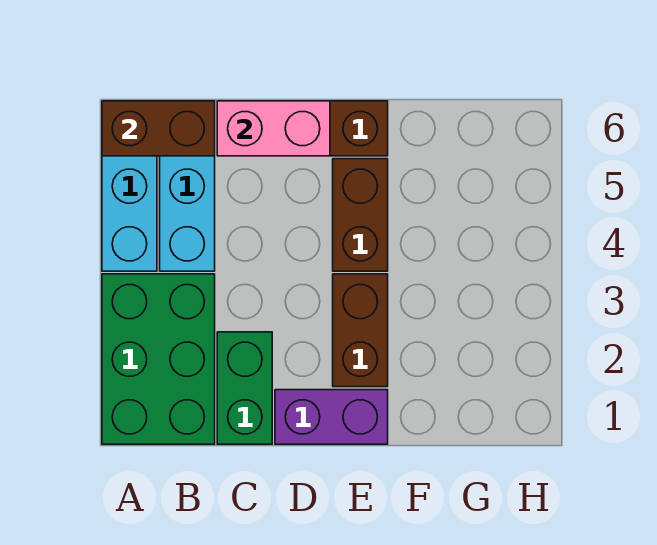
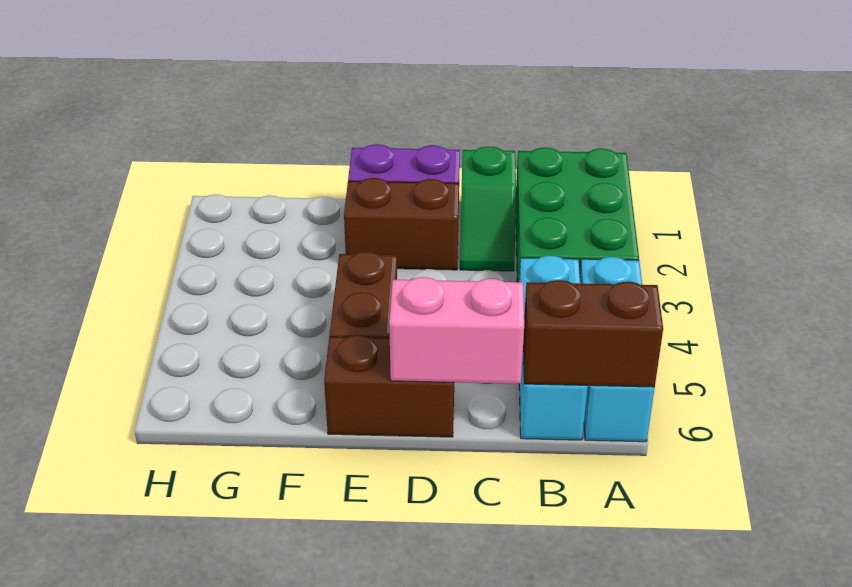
green brick C1:C2 level 1 -> green slope C1:C2 level 1 top 1
brown brick E2:E3 level 1 -> brown brick D2:E2 level 1

